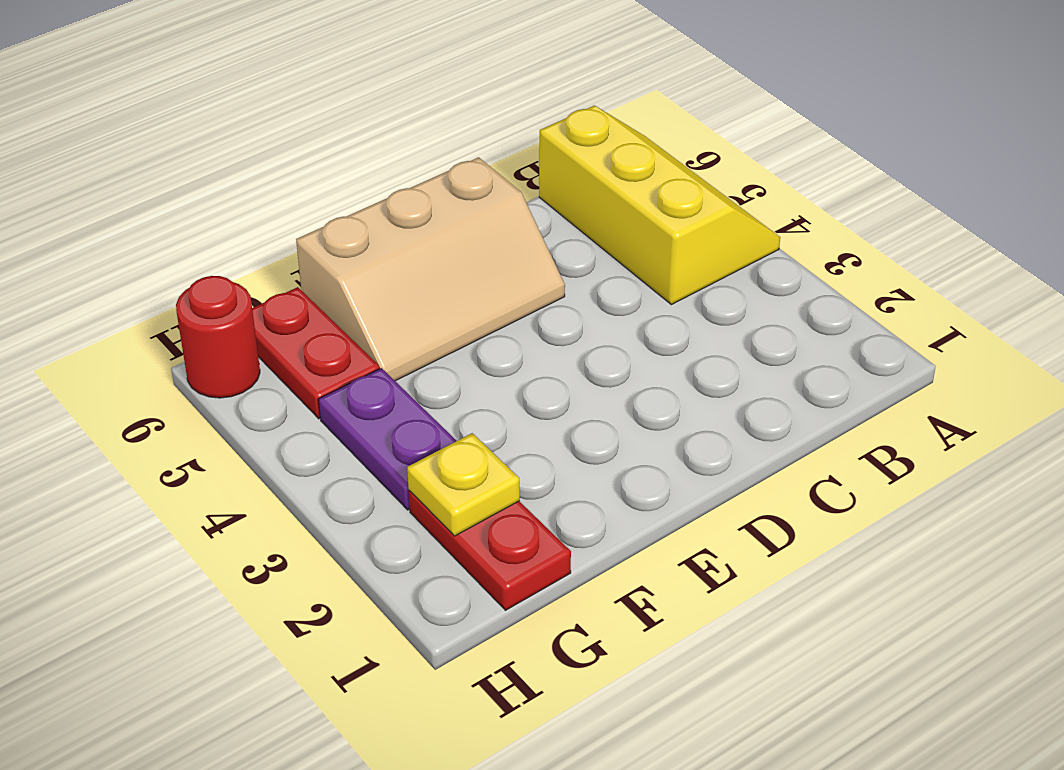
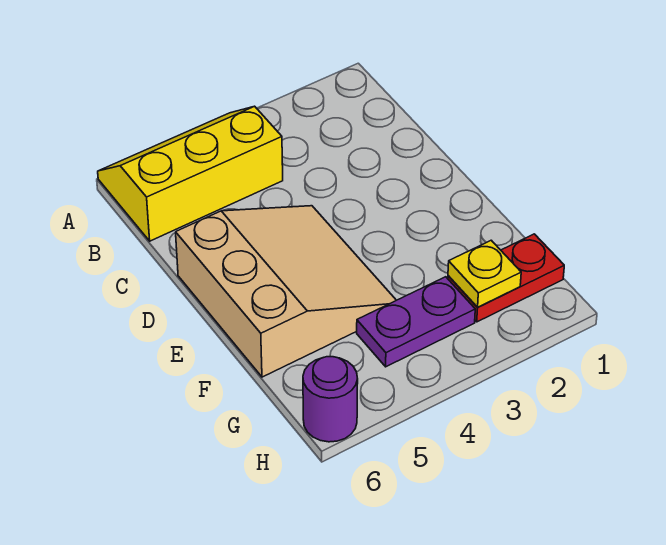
tan slope D5:F6 level 1 top 6 -> tan slope D4:F6 level 1 top 6
red plate G5:G6 level 1 -> none
red round brick H6 level 1 -> purple round brick H6 level 1

